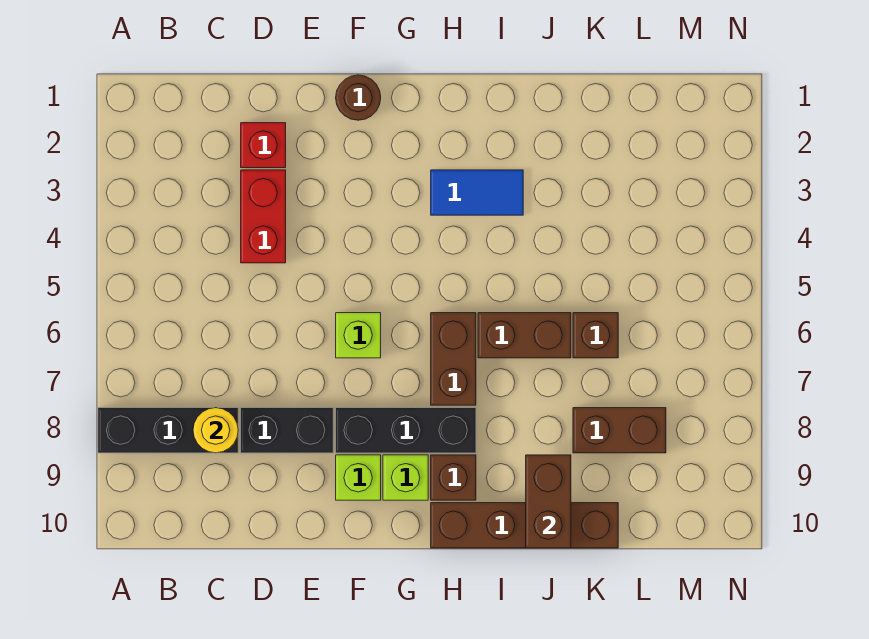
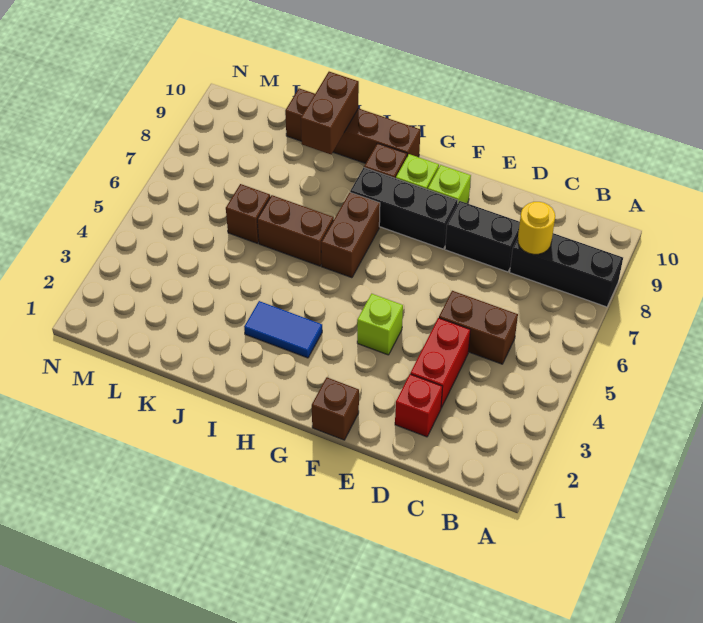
brown round brick F1 level 1 -> brown brick F1 level 1
lime brick F6 level 1 -> lime brick F4 level 1
brown brick K8:L8 level 1 -> brown brick C5:D5 level 1

